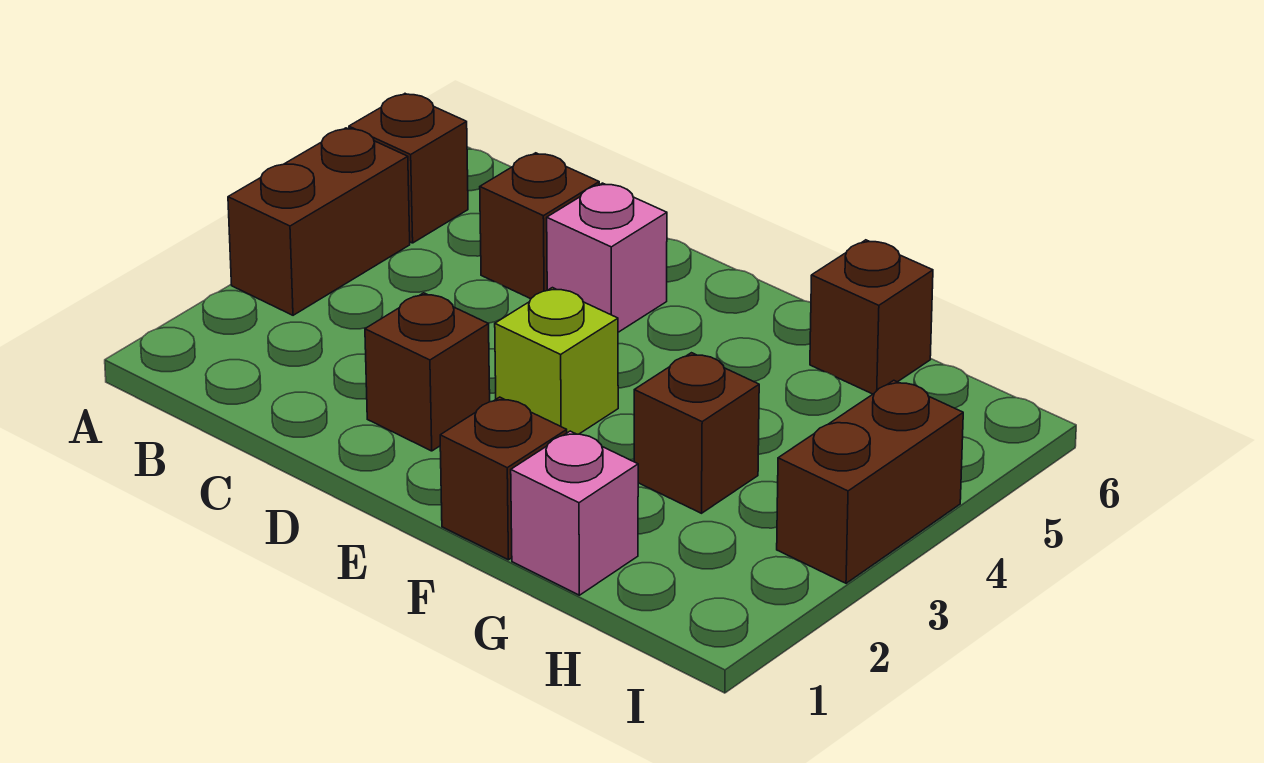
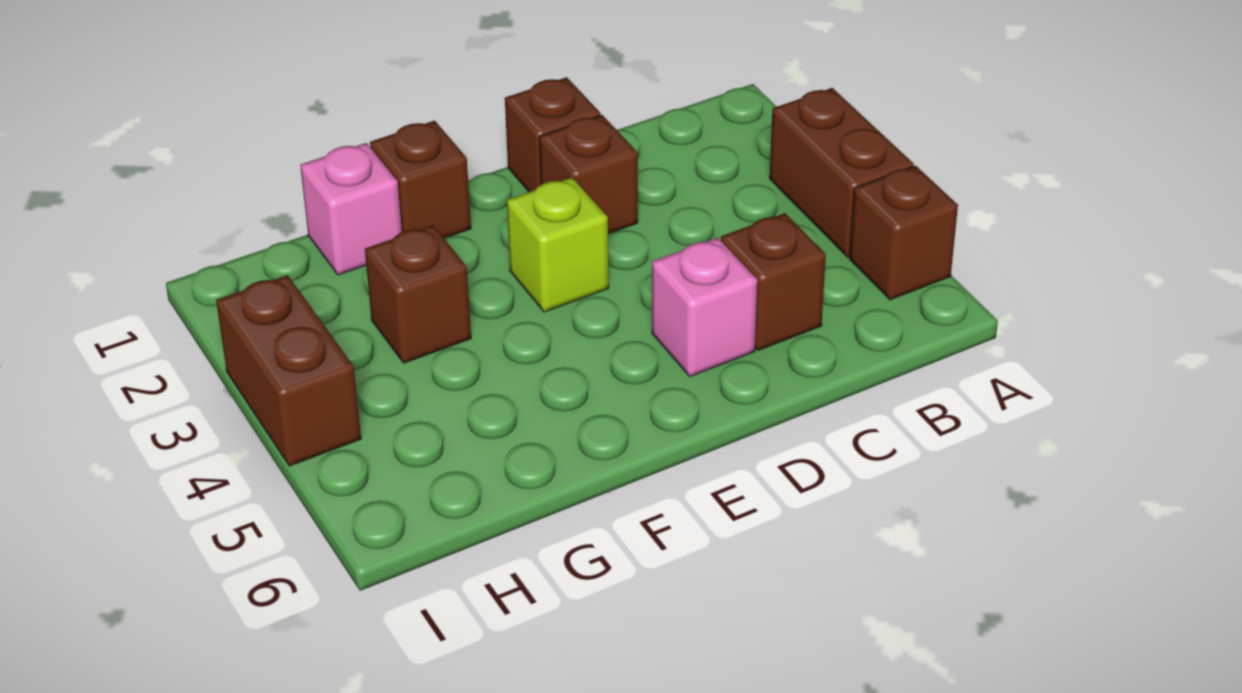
brown brick G6 level 1 -> brown brick D1 level 1

